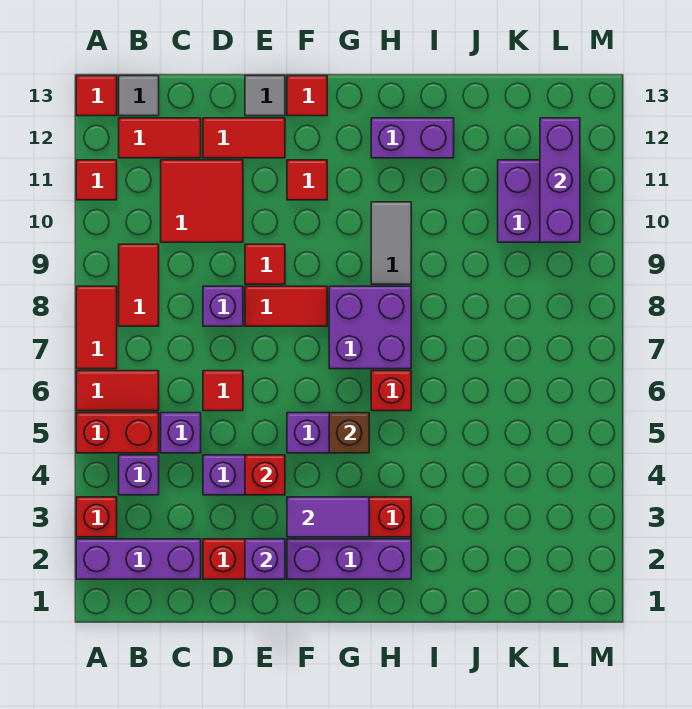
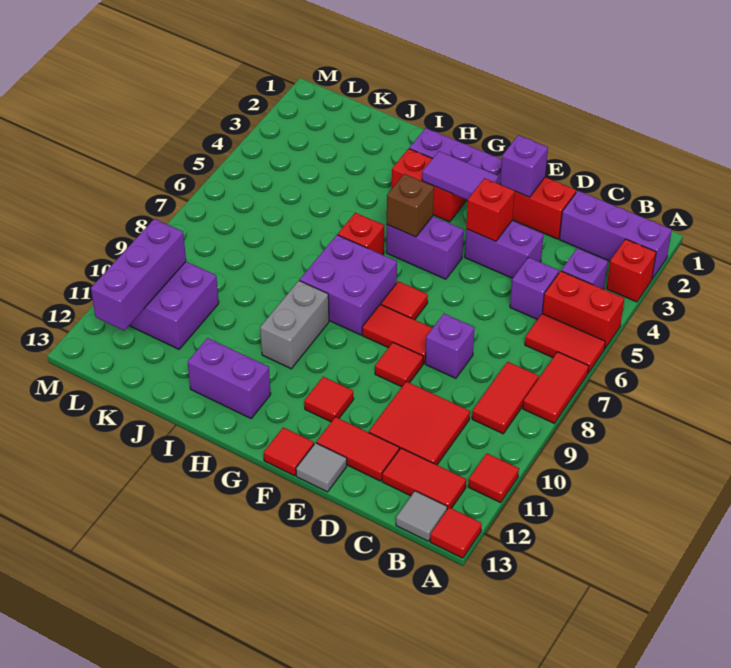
red tile D6 level 1 -> red tile F7 level 1
grey tile H9:H10 level 1 -> grey brick H9:H10 level 1

